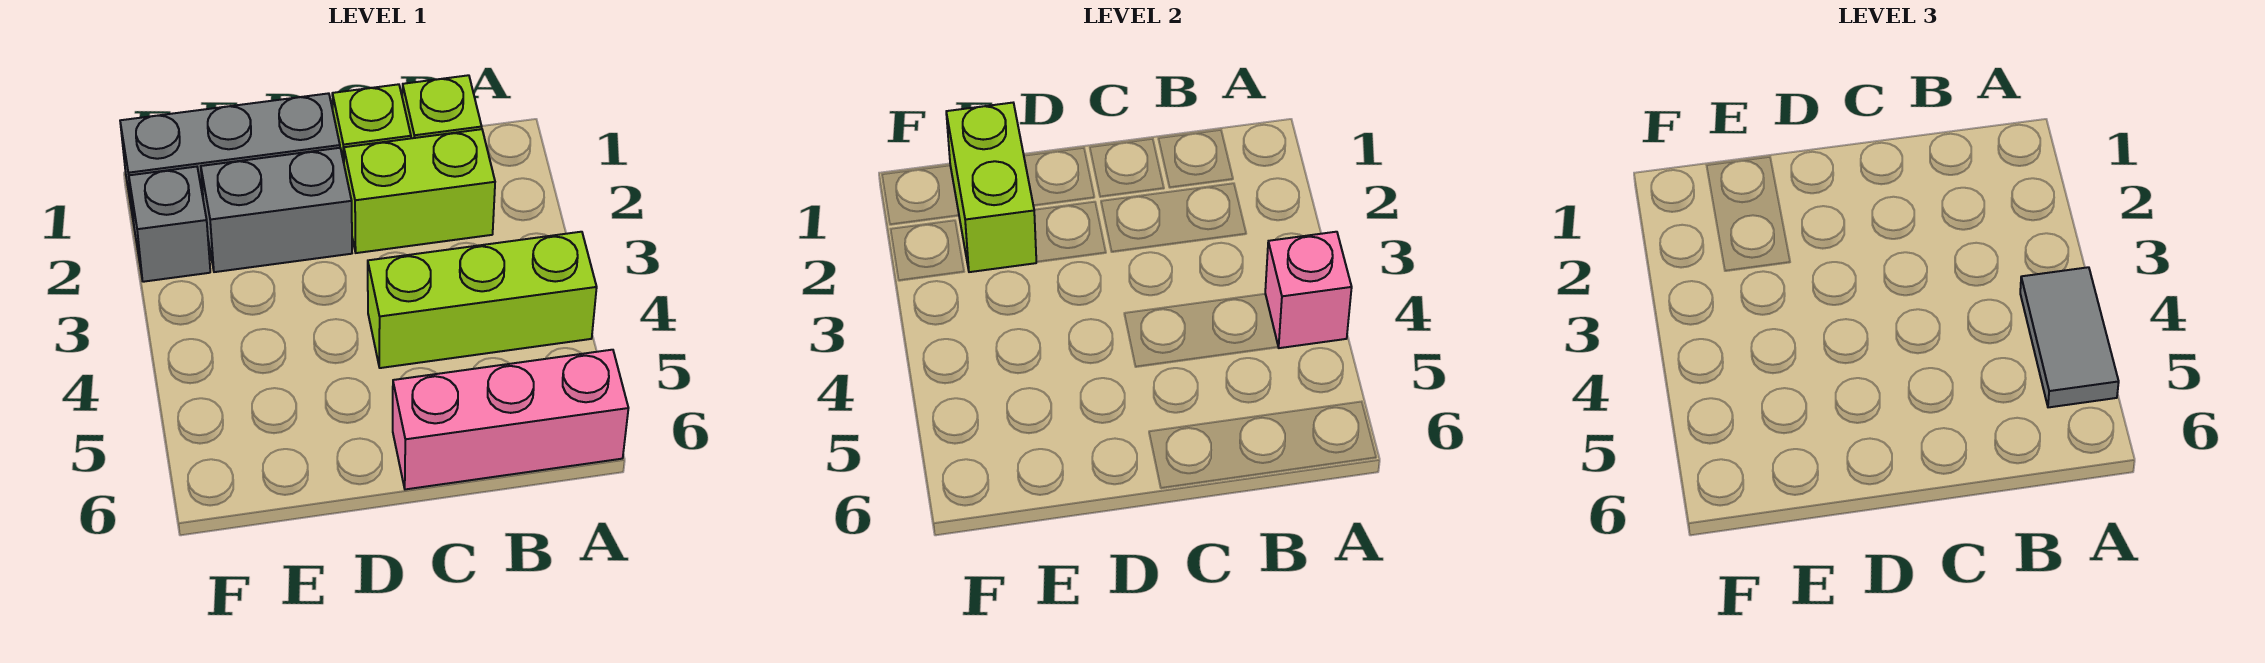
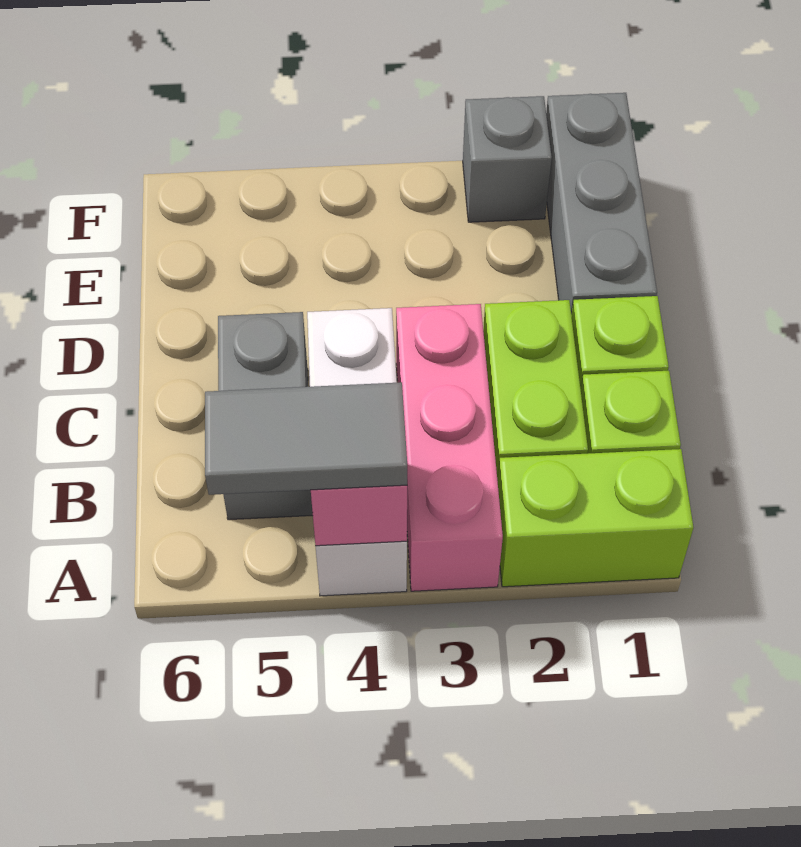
lime brick A4:C4 level 1 -> white brick A4:C4 level 1
pink brick A6:C6 level 1 -> pink brick A3:C3 level 1
grey brick D2:E2 level 1 -> grey brick B5:C5 level 1
lime brick E1:E2 level 2 -> lime brick A1:A2 level 1

